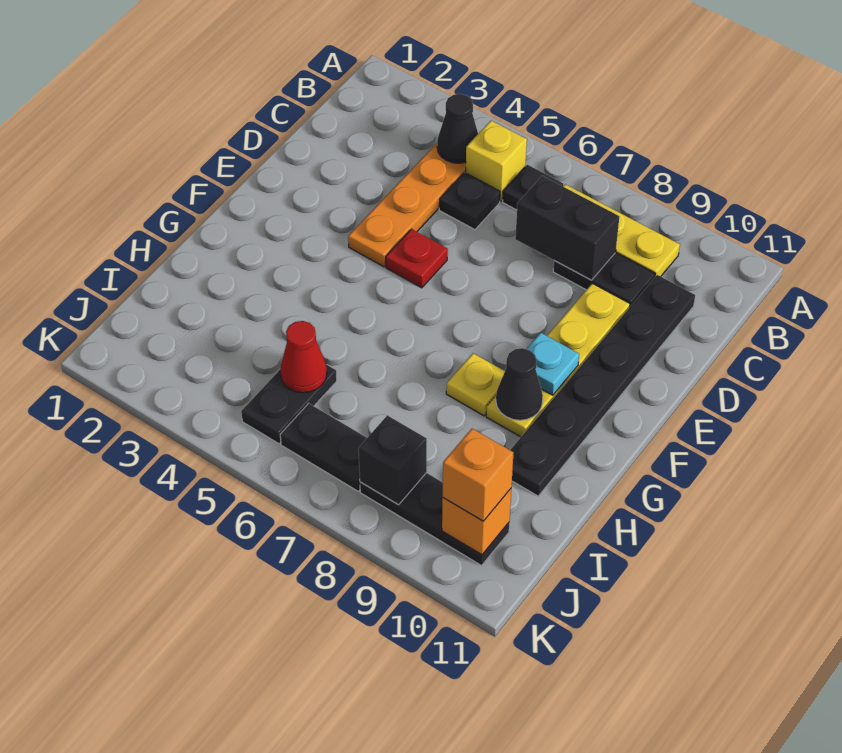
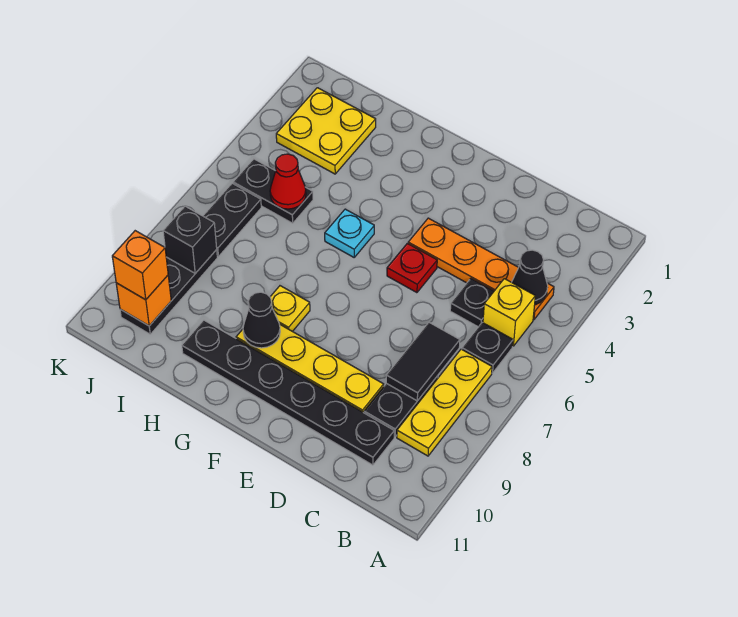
black brick C7:C8 level 2 -> black tile C7:C8 level 2
cyan plate F9 level 2 -> cyan plate G5 level 1
none -> yellow plate I2:J3 level 1

